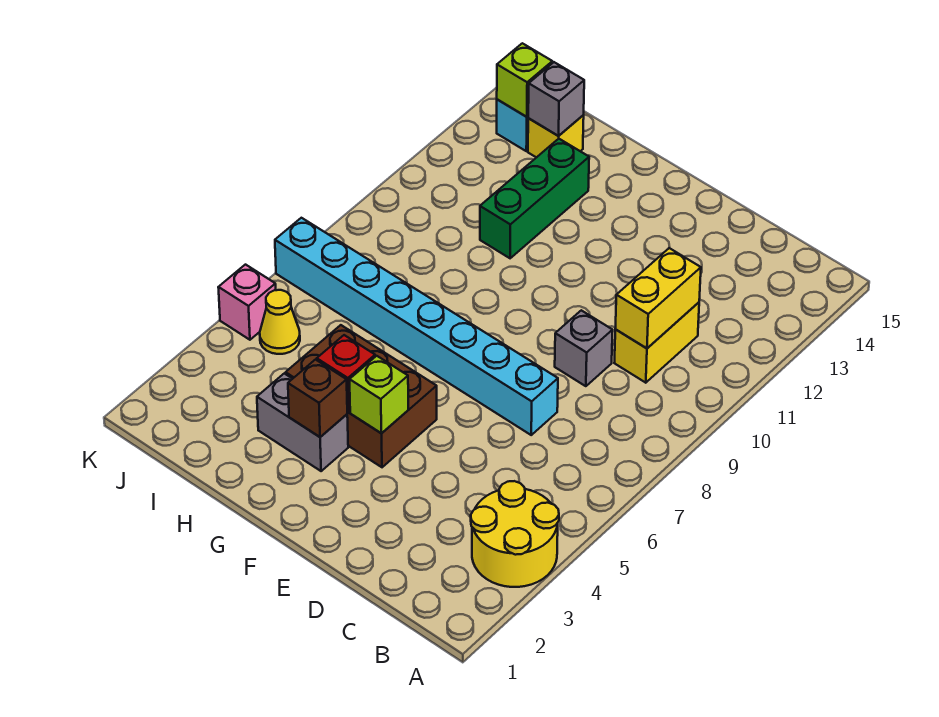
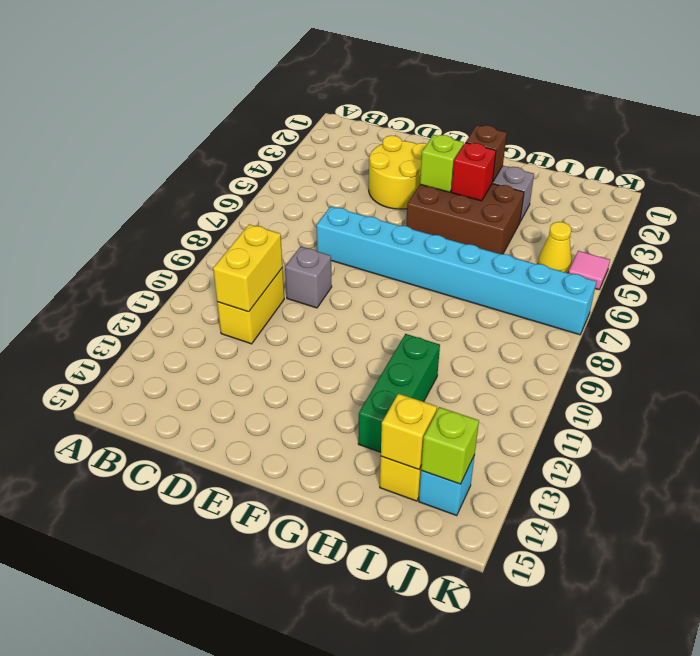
yellow round brick A3:B4 level 1 -> yellow round brick D3:E4 level 1
grey brick I14 level 2 -> yellow brick I14 level 2
pink brick K5 level 1 -> pink tile K5 level 1

